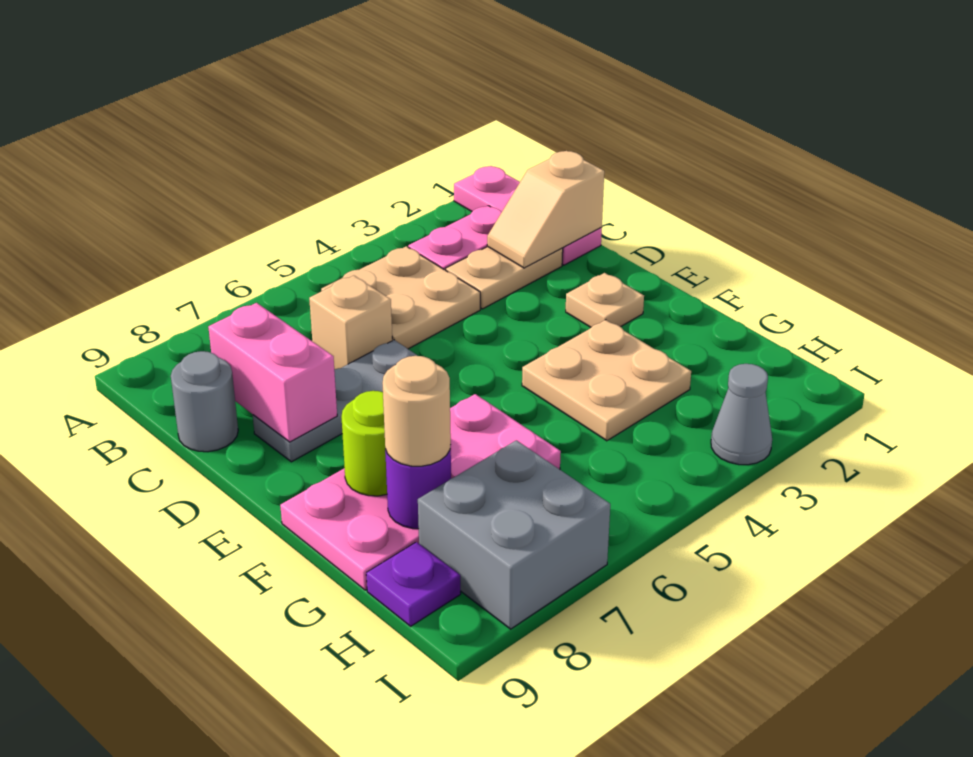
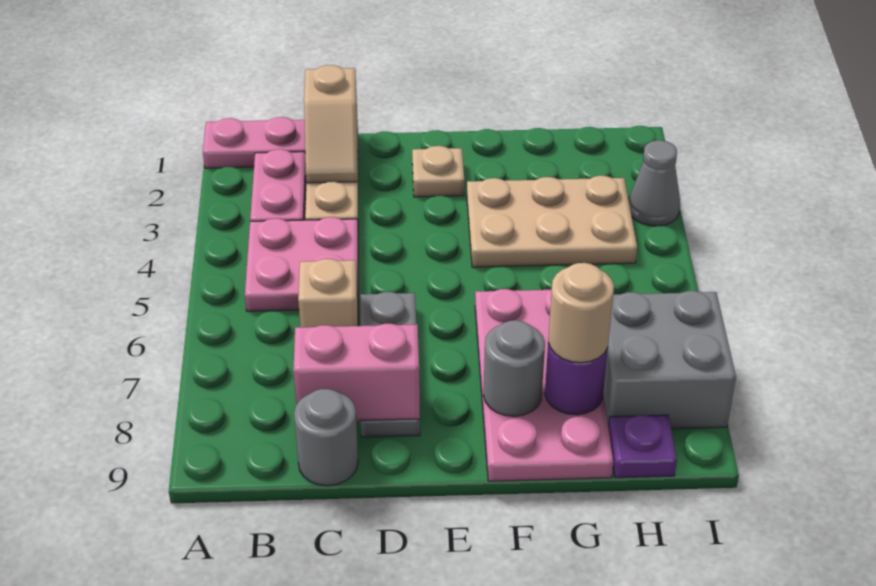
tan plate B4:C5 level 1 -> pink plate B4:C5 level 1
tan plate F3:G4 level 1 -> tan plate F3:H4 level 1
lime round brick F8 level 2 -> grey round brick F8 level 2

